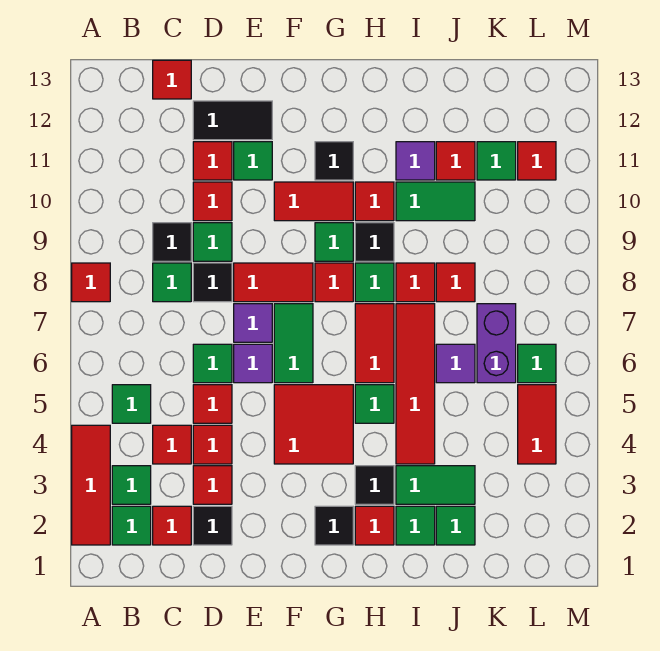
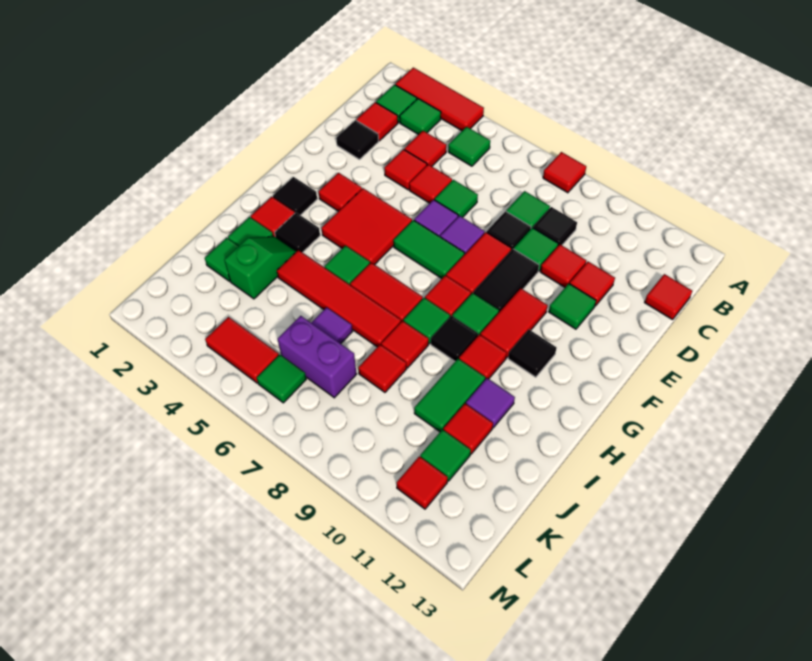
red tile D3 level 1 -> red tile F3 level 1
black tile D12:E12 level 1 -> black tile E9:F9 level 1
green tile I3:J3 level 1 -> green slope I3:J3 level 1 top J

